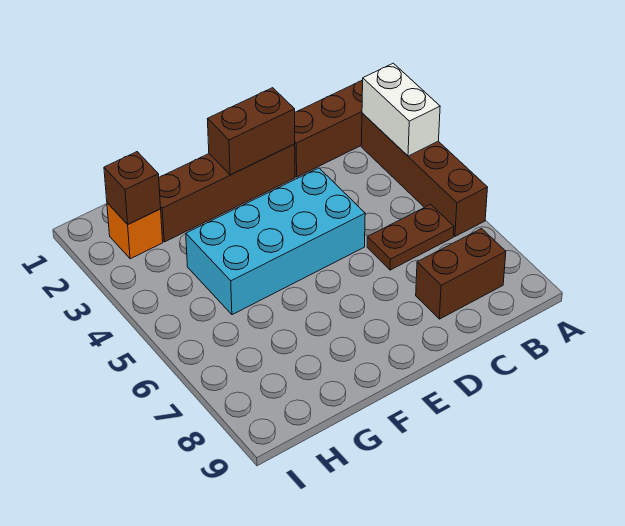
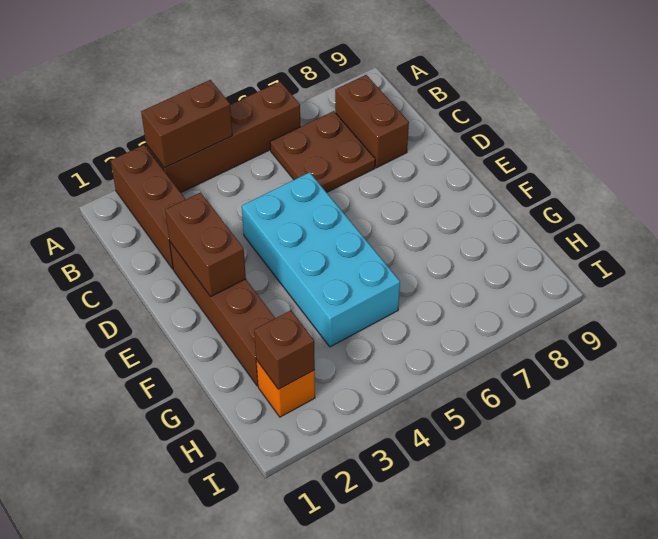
white brick A3:A4 level 2 -> brown brick A3:A4 level 2
brown plate B6:C6 level 1 -> brown plate B6:C7 level 1

